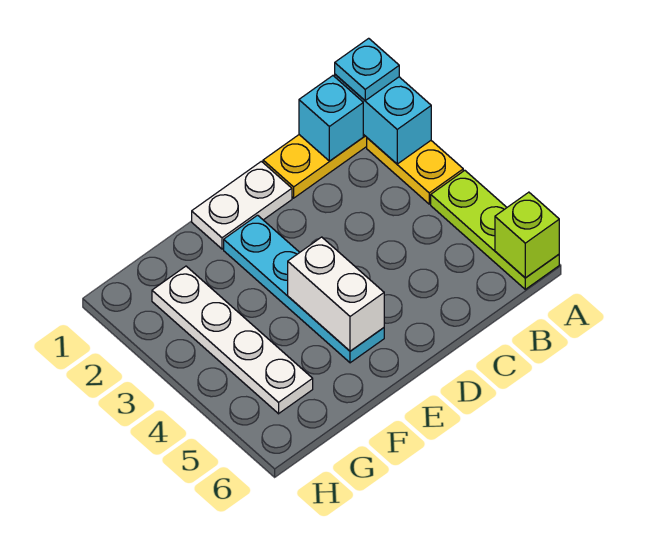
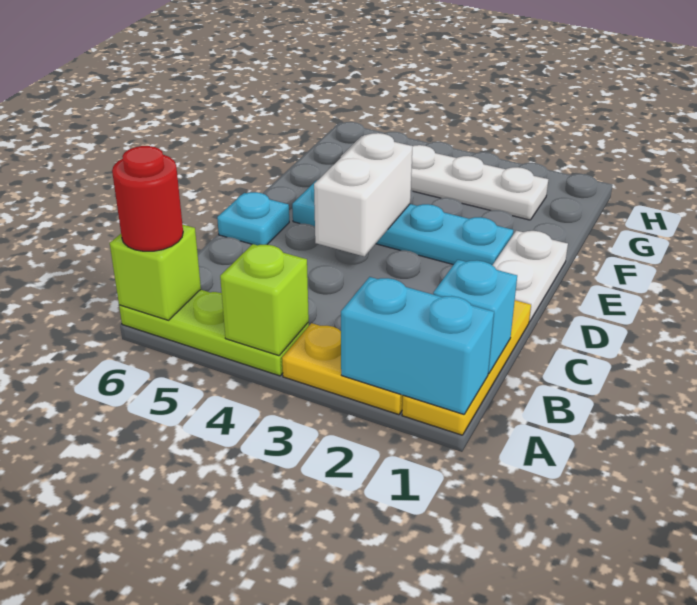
cyan plate A1 level 3 -> cyan plate D6 level 1
none -> lime brick A4 level 2
none -> red round brick A6 level 3
white brick E4:E5 level 2 -> white brick D4:E4 level 2

